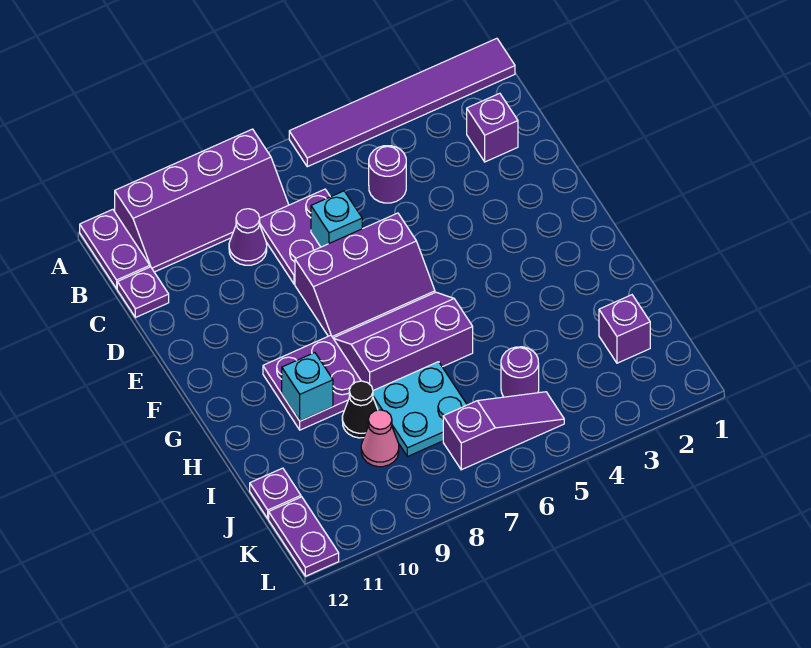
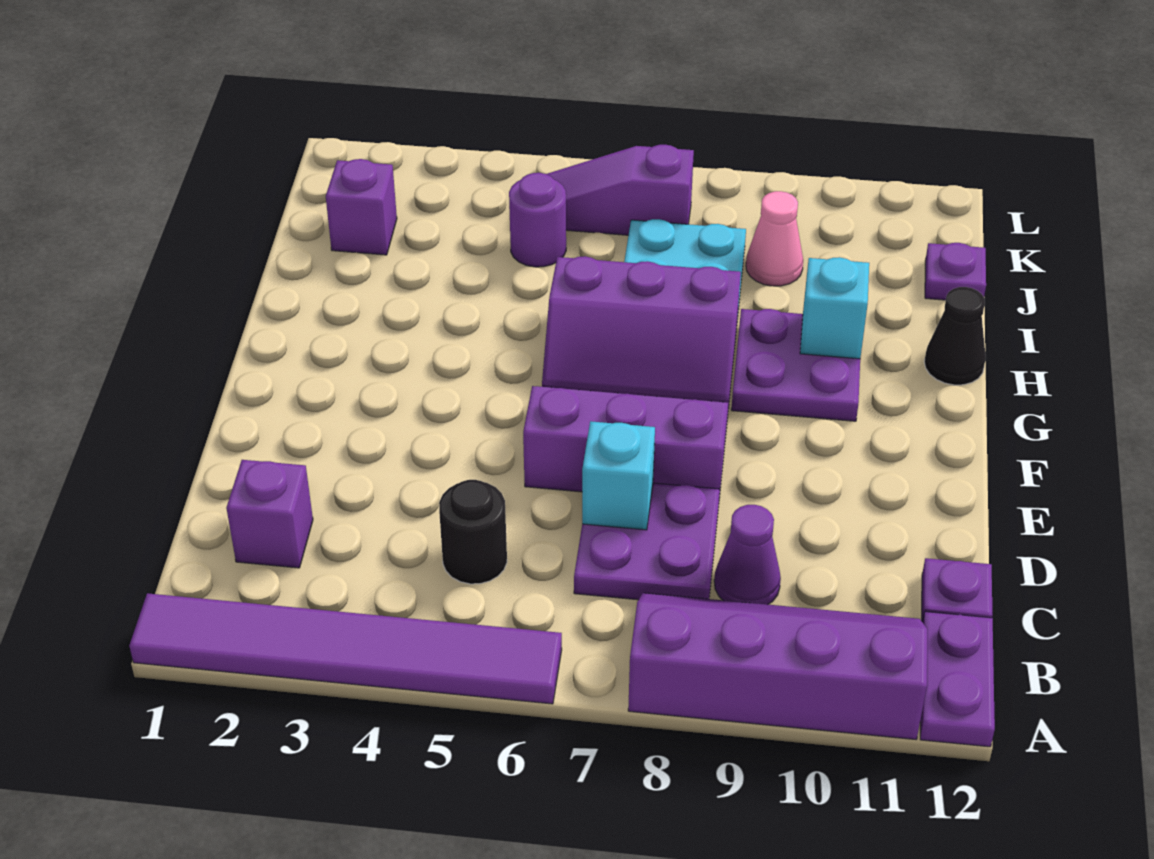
purple round brick C5 level 1 -> black round brick C5 level 1
black cone I9 level 1 -> black cone H12 level 1
purple plate K12:L12 level 1 -> none

